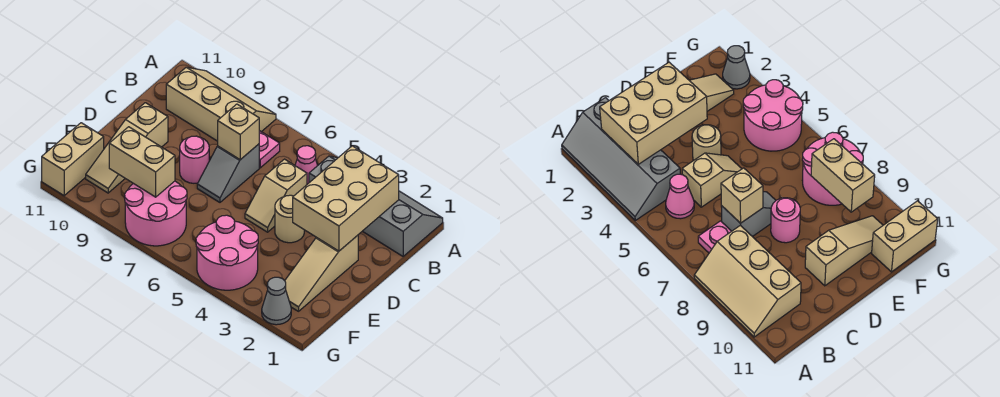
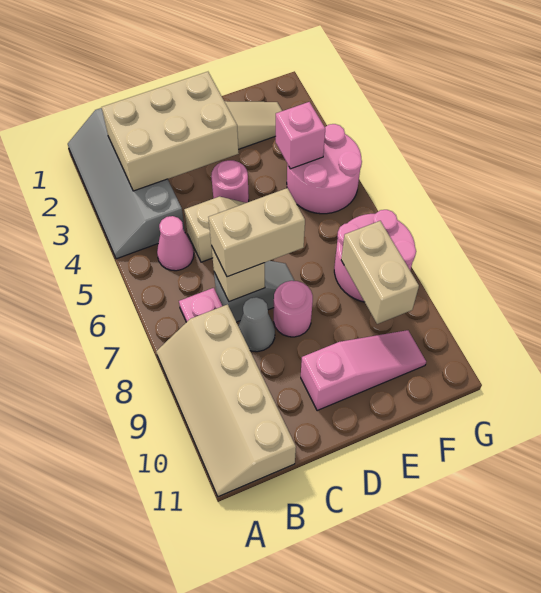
tan slope A8:B10 level 1 top B -> tan slope A8:B11 level 1 top B
tan round brick D4 level 1 -> pink round brick D4 level 1
tan slope D10:F10 level 1 top D -> pink slope D10:F10 level 1 top D
none -> pink brick F4 level 2
tan brick F11:G11 level 1 -> tan brick C7:D7 level 3
grey cone G2 level 1 -> grey cone C8 level 1

